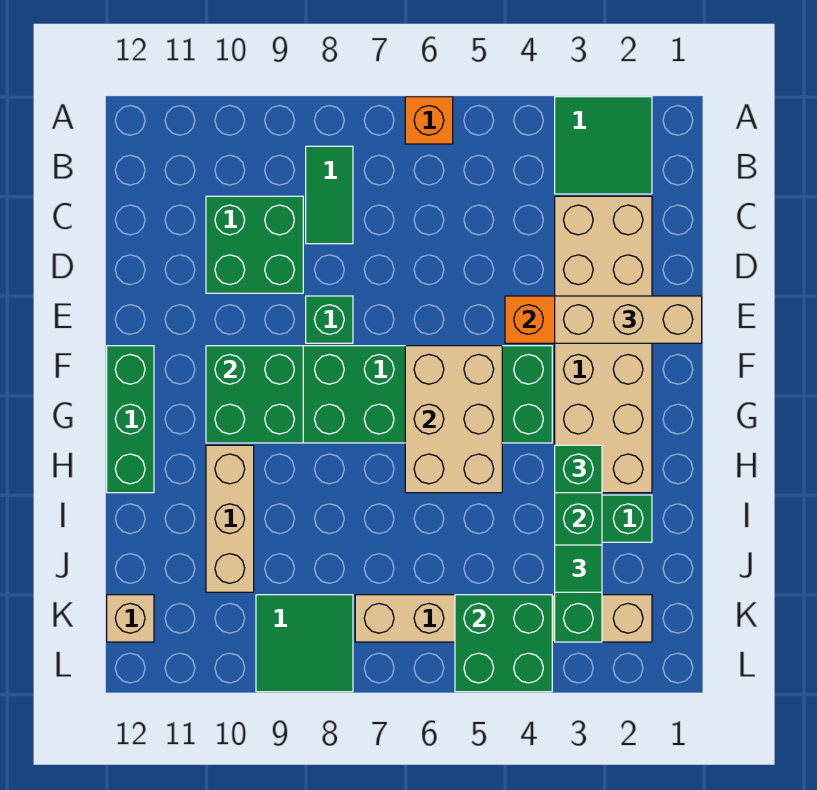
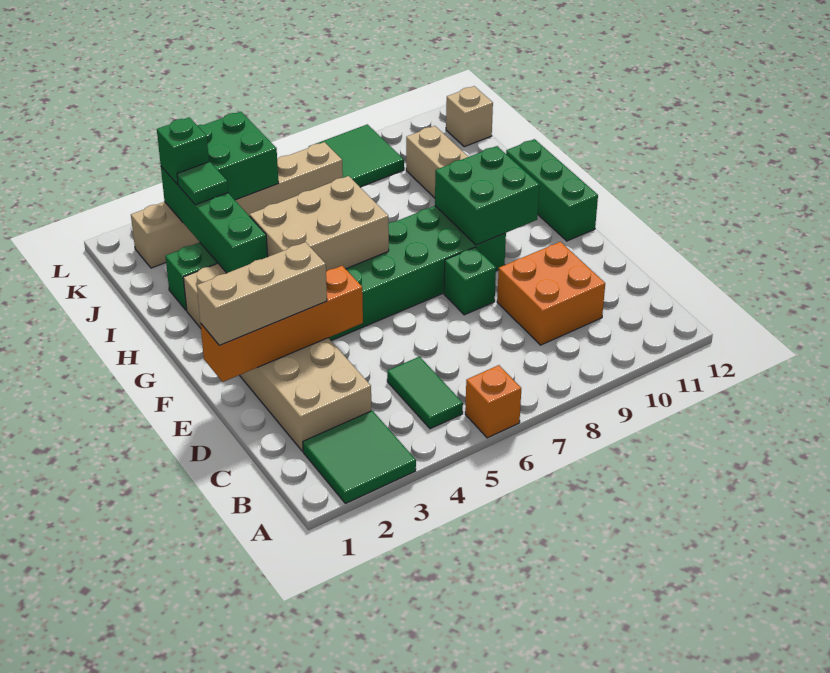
green tile B8:C8 level 1 -> green tile B5:C5 level 1
green brick C9:D10 level 1 -> orange brick C9:D10 level 1
tan brick F5:H6 level 2 -> tan brick G4:H6 level 2
green brick H3 level 3 -> green brick K3 level 3

